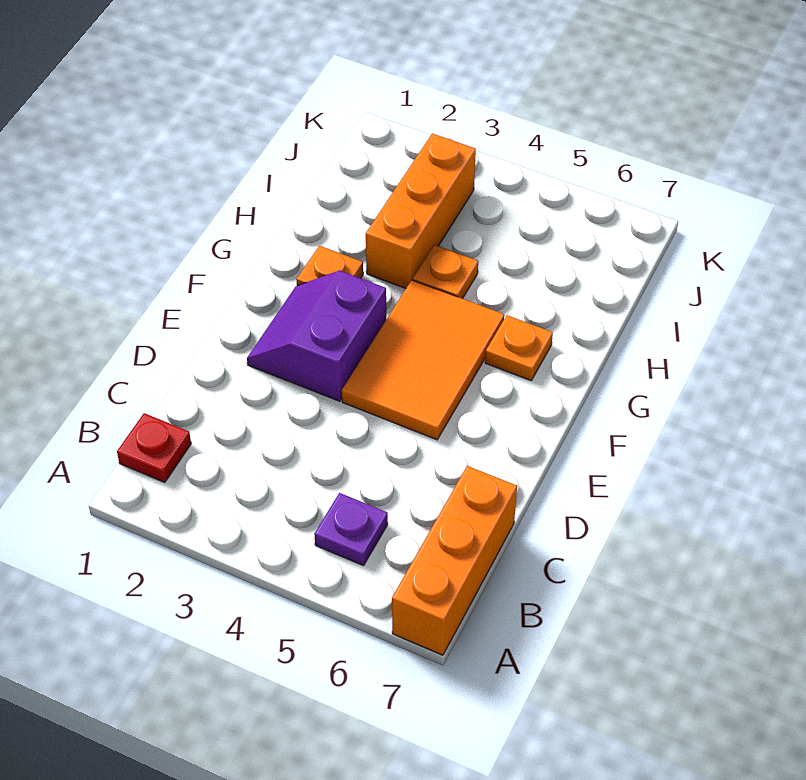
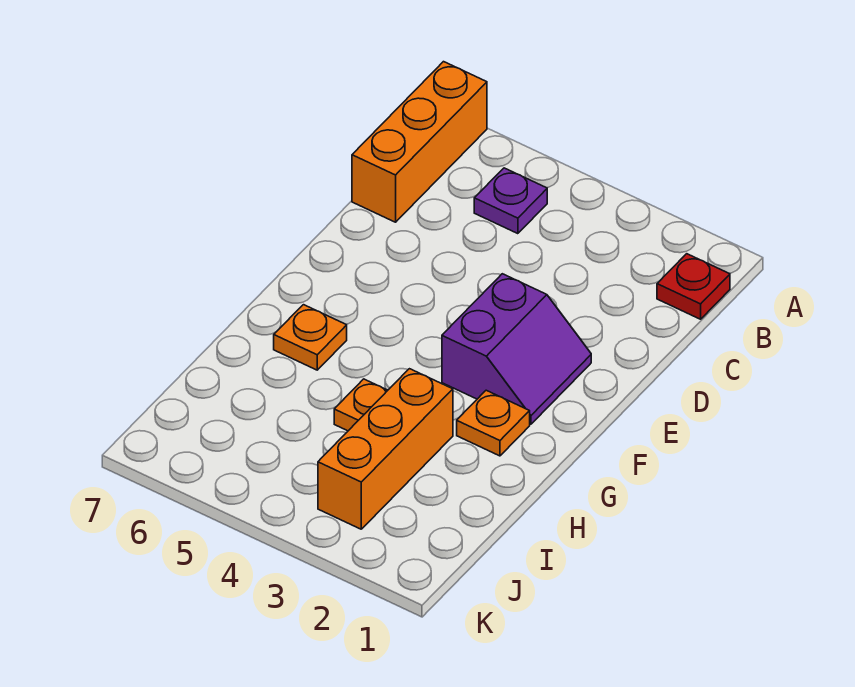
orange tile E4:G5 level 1 -> none

